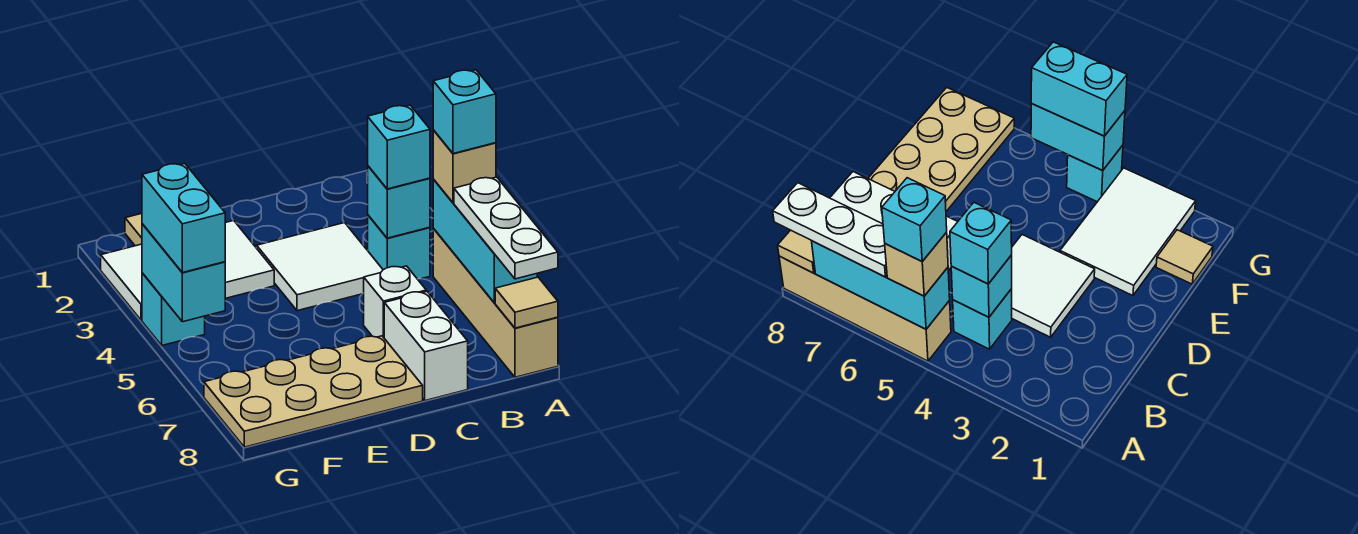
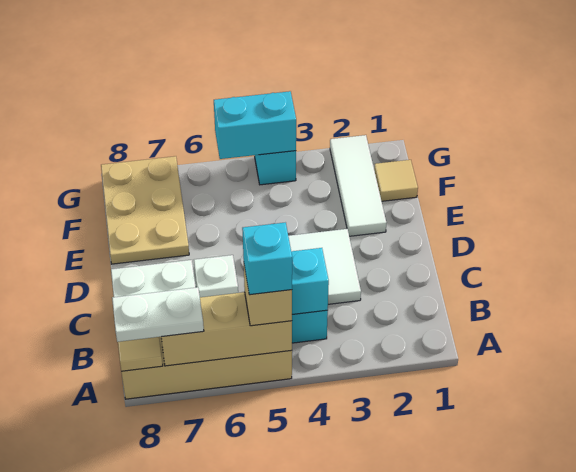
cyan brick A5:A7 level 2 -> tan brick A5:A7 level 2
white plate A6:A8 level 3 -> white plate A7:A8 level 3
cyan brick B4 level 3 -> none
tan plate D7:G8 level 1 -> tan plate E7:G8 level 1
white tile E2:G3 level 1 -> white tile E2:G2 level 1
cyan brick G4:G5 level 3 -> none

